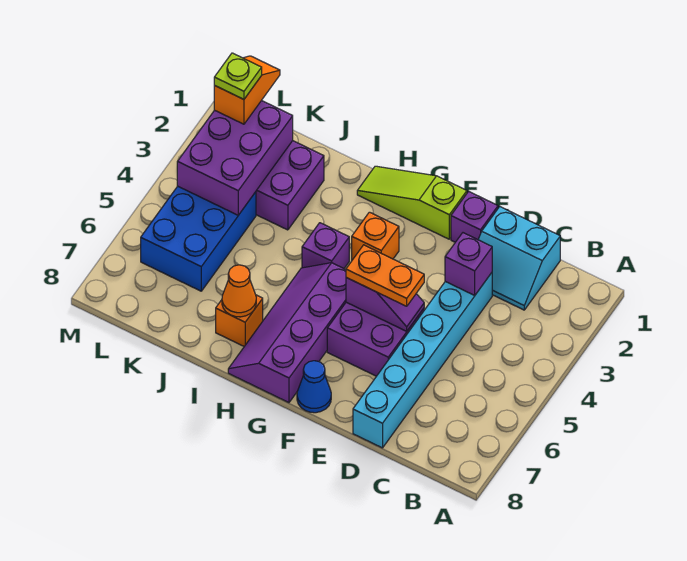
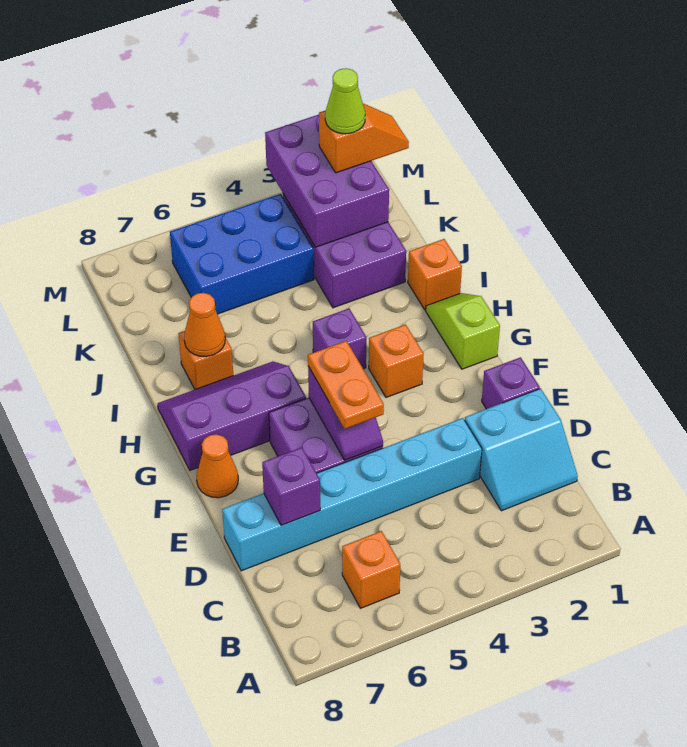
none -> orange brick B6 level 1
cyan slope C1:D2 level 1 top 1 -> cyan slope C1:D2 level 1 top D
purple brick D3 level 2 -> purple brick D7 level 2
lime slope F1:H1 level 1 top F -> lime slope G1:H1 level 1 top G
blue cone F8 level 1 -> orange cone F8 level 1
purple slope G5:H8 level 1 top G -> purple slope G6:H8 level 1 top G
none -> orange brick I1 level 1
purple brick K2:L4 level 2 -> purple brick K2:M3 level 2
lime plate L2 level 4 -> lime cone L2 level 4

